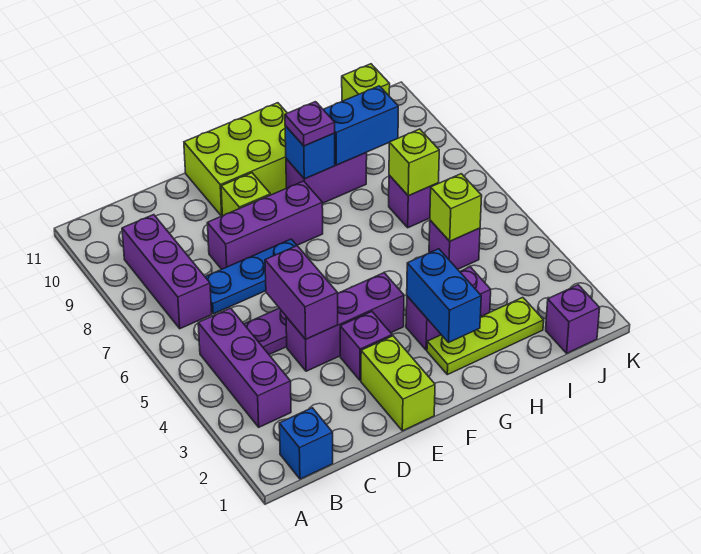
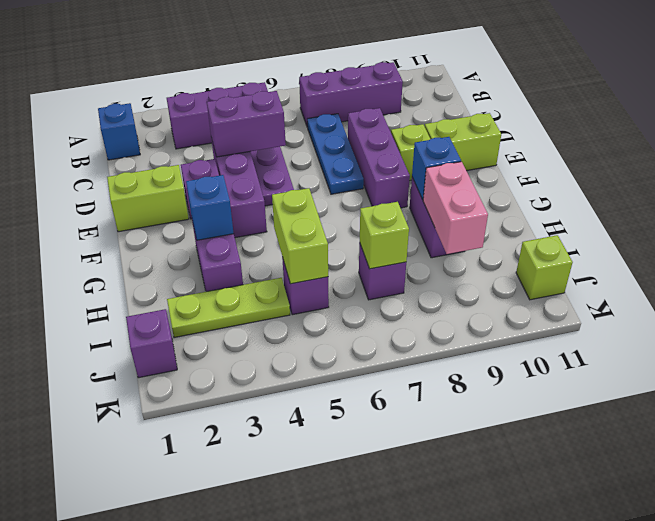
lime brick E10:G11 level 1 -> lime brick E10:E11 level 1
lime plate G2:I2 level 1 -> lime plate I2:I4 level 1
blue brick G2:G3 level 2 -> blue brick G3 level 2
purple plate G9 level 3 -> none
blue brick H9:I9 level 2 -> pink brick H9:I9 level 2
lime brick I5 level 2 -> lime brick H5:I5 level 2

